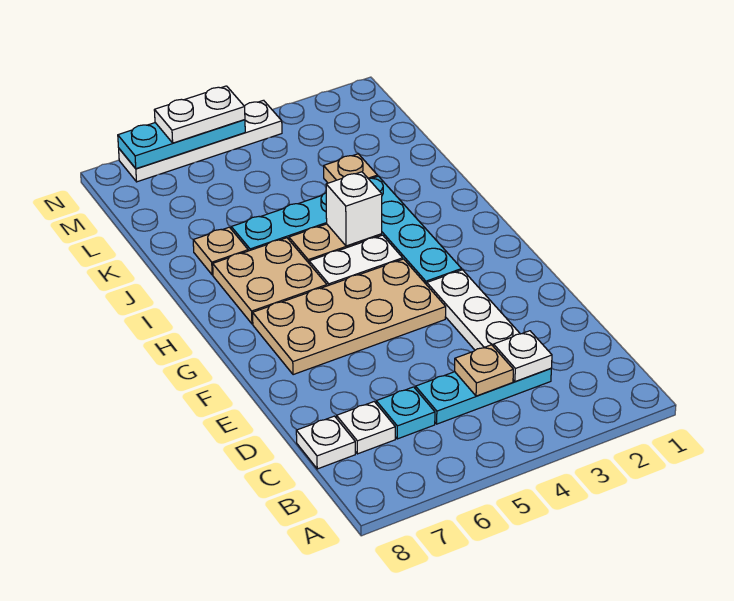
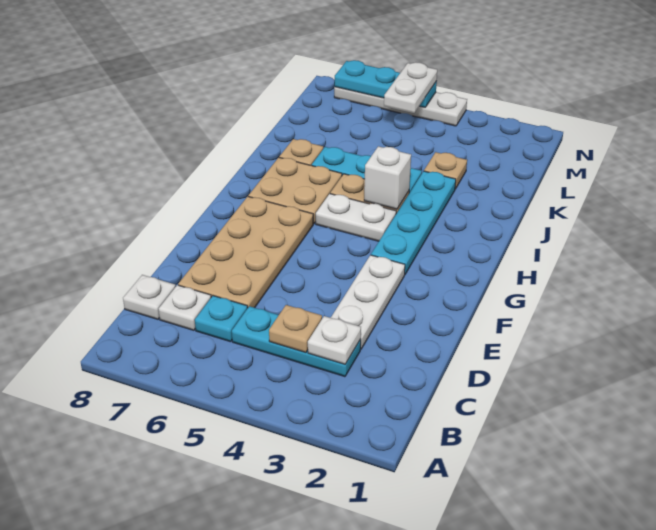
tan plate F4:G7 level 1 -> tan plate D6:G7 level 1
white plate N5:N6 level 3 -> white plate M5:N5 level 3

